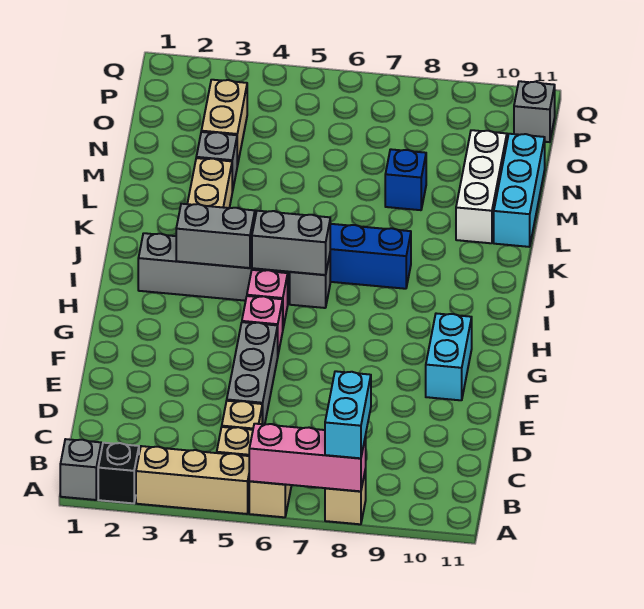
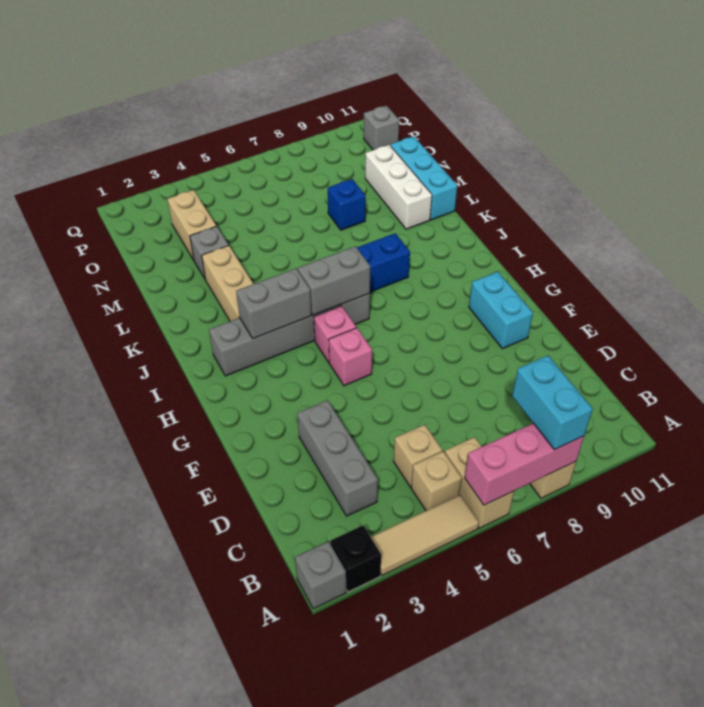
tan brick A3:A5 level 1 -> tan tile A3:A5 level 1
grey brick D5:F5 level 1 -> grey brick C3:E3 level 1

